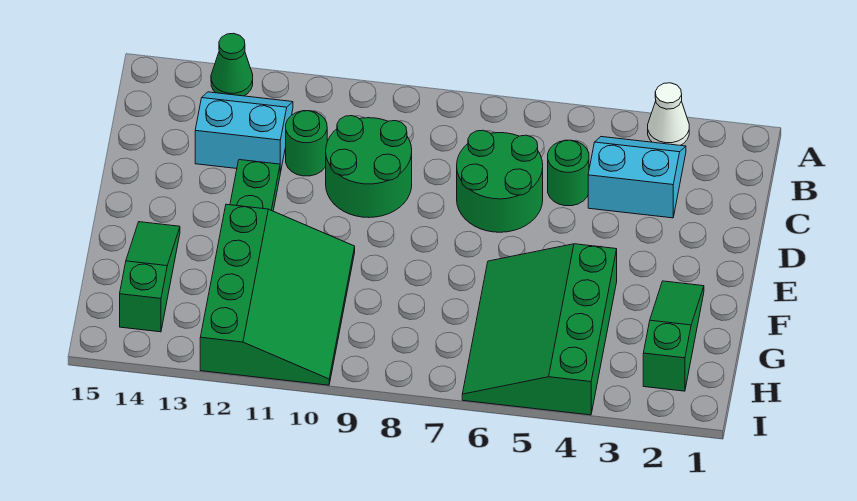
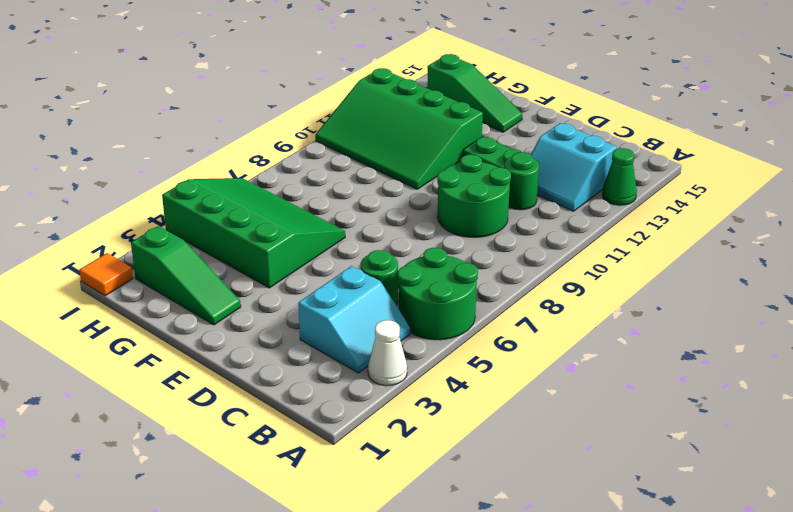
cyan slope B12:C13 level 1 top C -> cyan slope B12:C13 level 1 top 13
green round brick C6:D7 level 1 -> green round brick A5:B6 level 1
none -> orange tile I1 level 1

